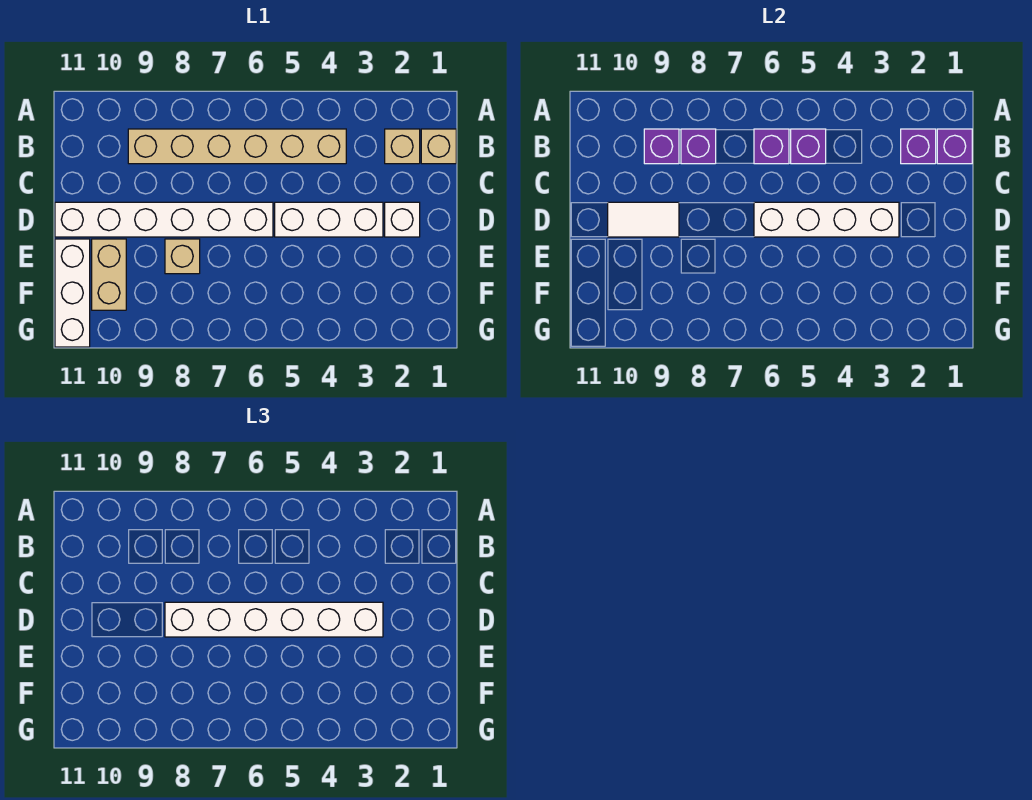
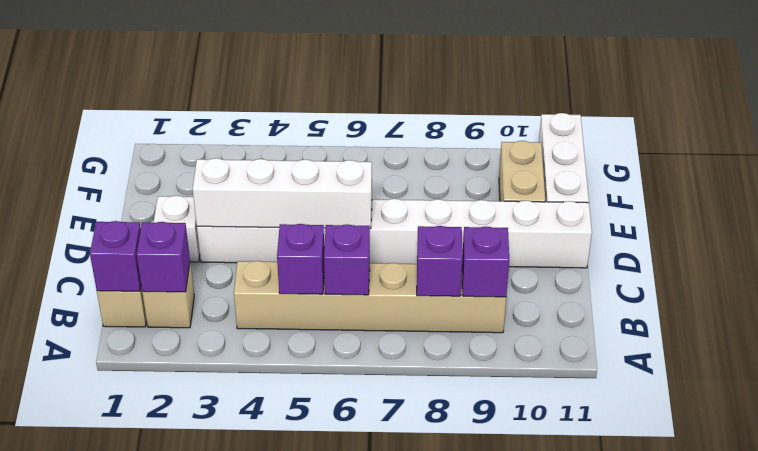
white brick D3:D8 level 3 -> none
white tile D9:D10 level 2 -> none
tan brick E8 level 1 -> none

